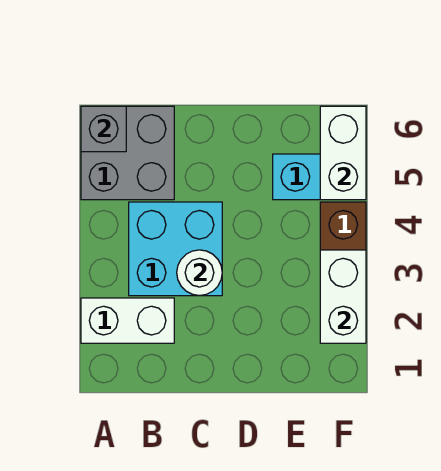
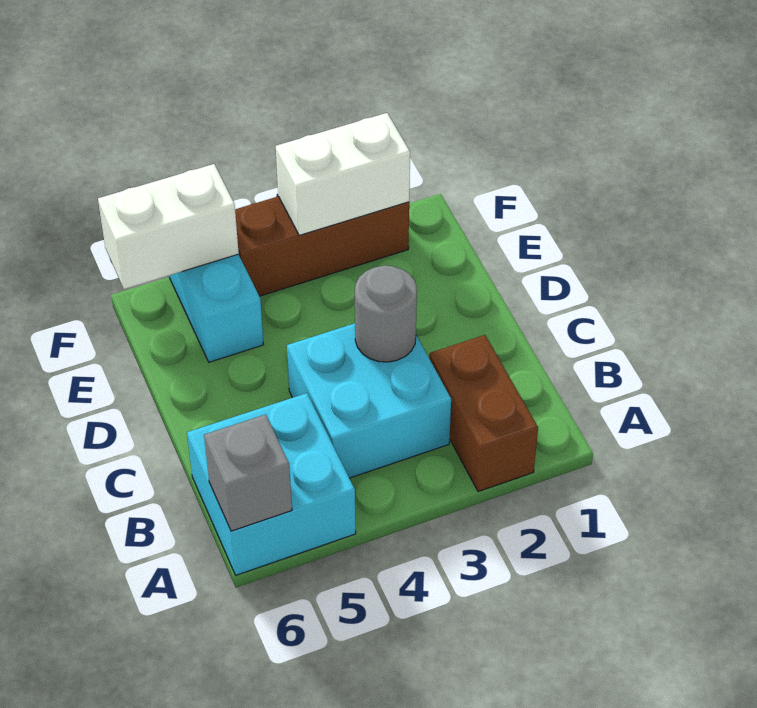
white brick A2:B2 level 1 -> brown brick A2:B2 level 1
grey brick A5:B6 level 1 -> cyan brick A5:B6 level 1
white round brick C3 level 2 -> grey round brick C3 level 2

